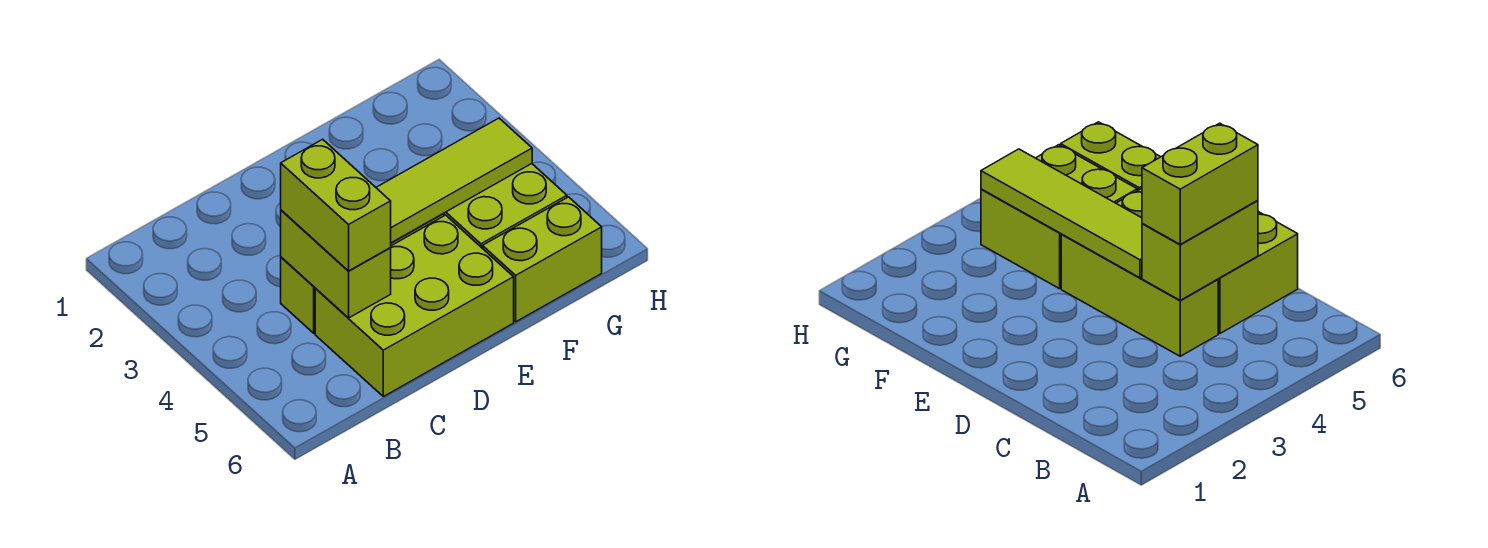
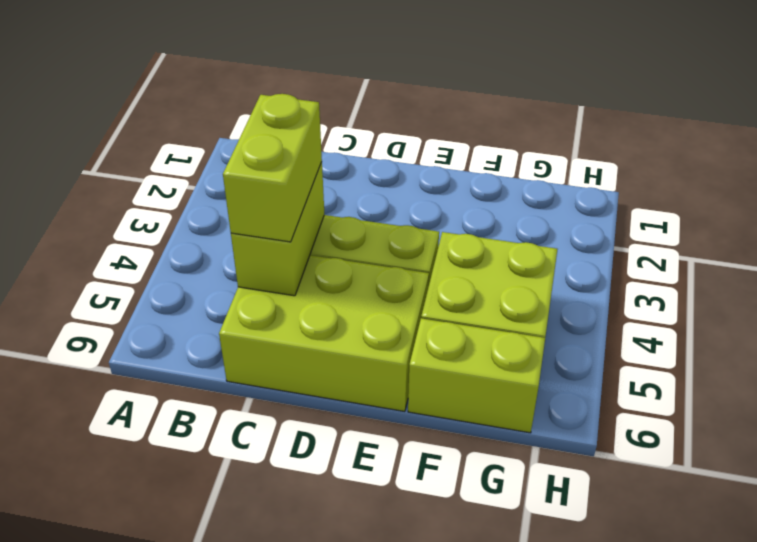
lime tile D4:G4 level 2 -> none

